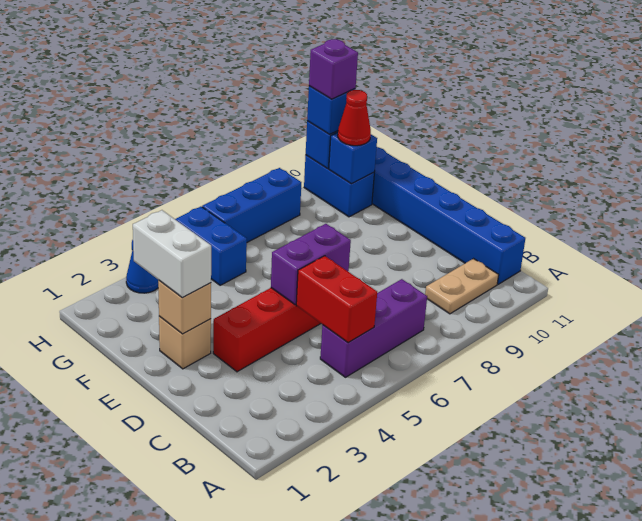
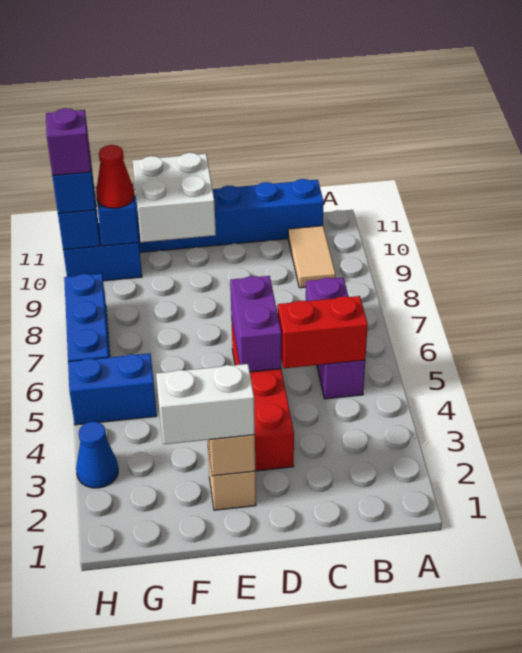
tan plate B9:B10 level 1 -> tan tile B9:B10 level 1
none -> white brick E10:F11 level 2

